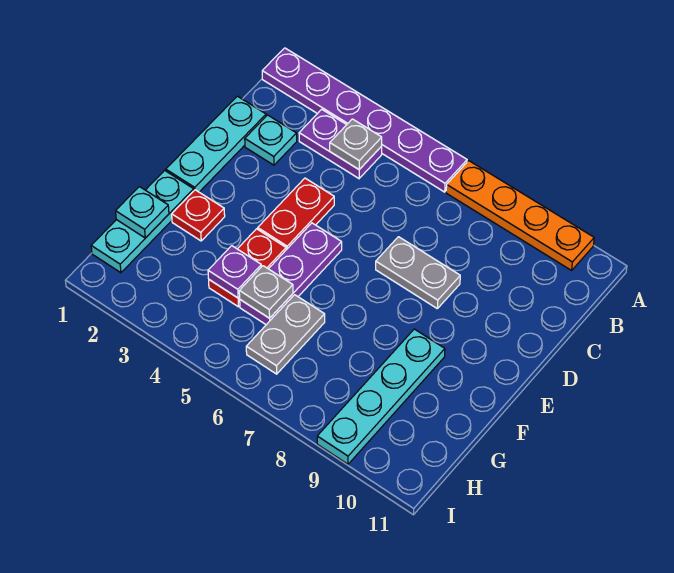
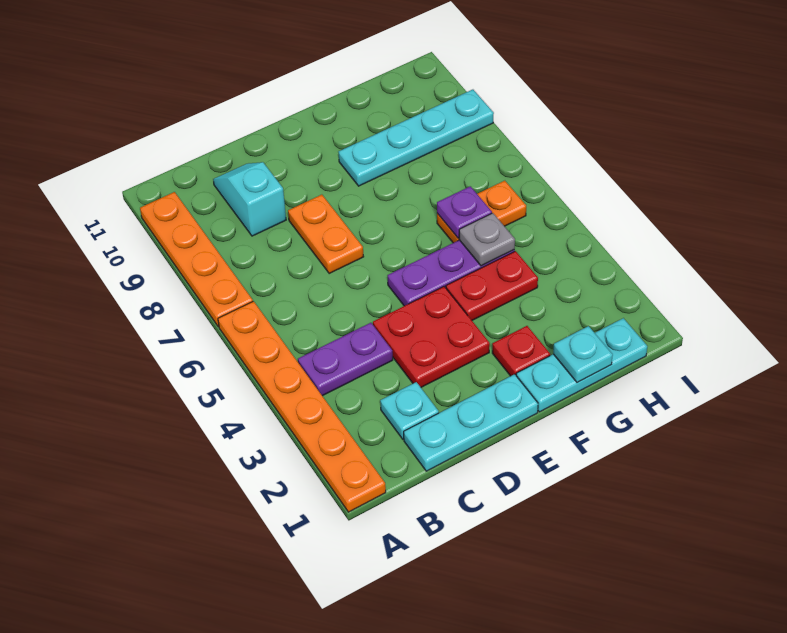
purple plate A1:A6 level 1 -> orange plate A1:A6 level 1
purple plate B3:B4 level 1 -> purple plate B4:C4 level 1
grey plate B4 level 2 -> none
none -> cyan slope C9:C10 level 1 top 9
red plate D4:E4 level 1 -> red plate D3:E4 level 1
grey plate D7:D8 level 1 -> orange plate D7:D8 level 1
purple plate G4 level 2 -> purple plate G6 level 2
grey plate G6:H6 level 1 -> orange plate G6:H6 level 1

